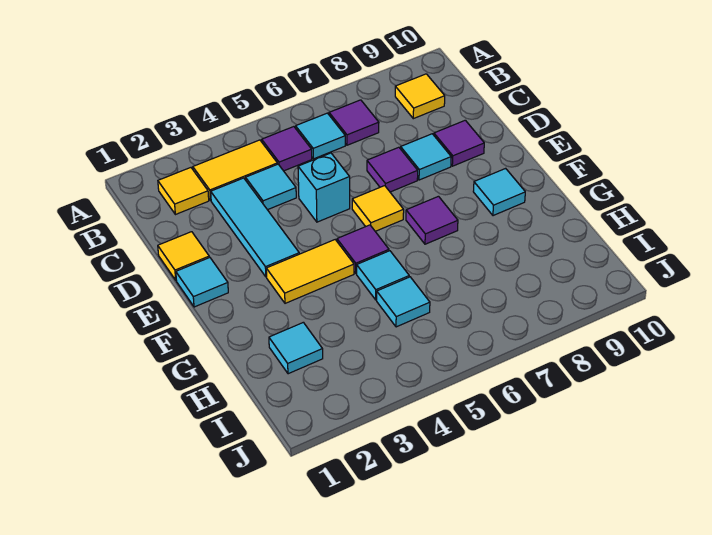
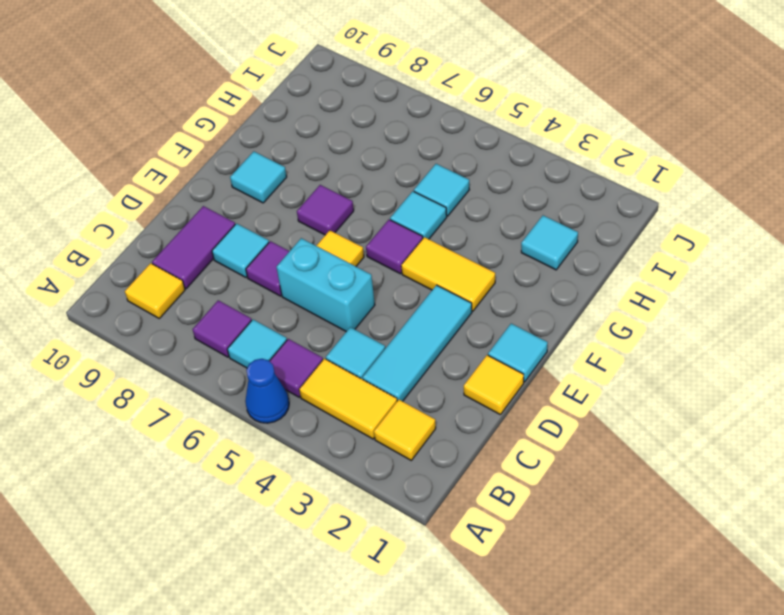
none -> blue cone A5 level 1
cyan brick D5 level 1 -> cyan brick D5:D6 level 1
purple tile D9 level 1 -> purple tile C9:D9 level 1

